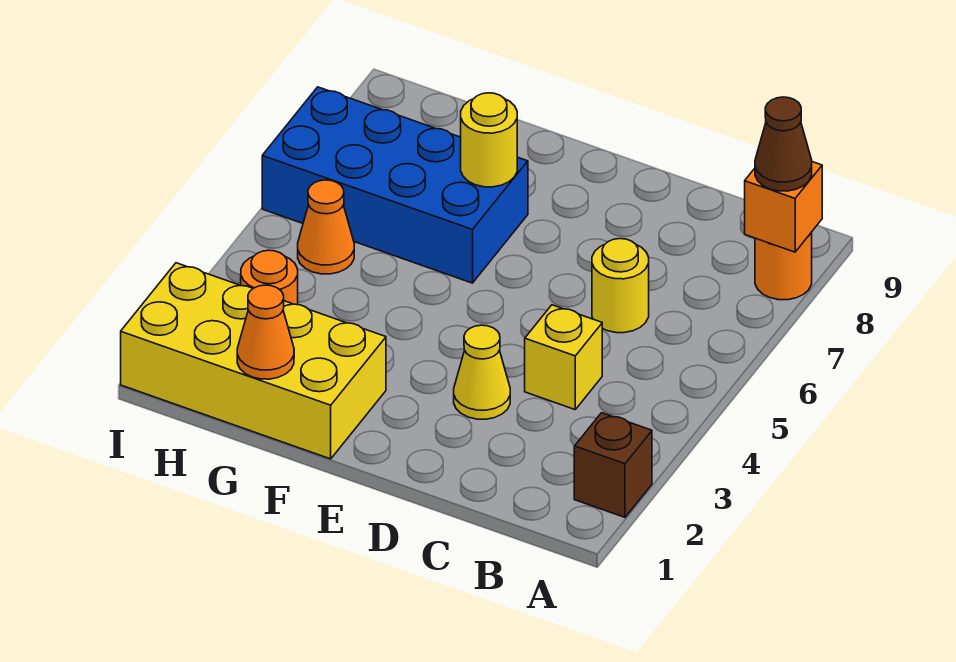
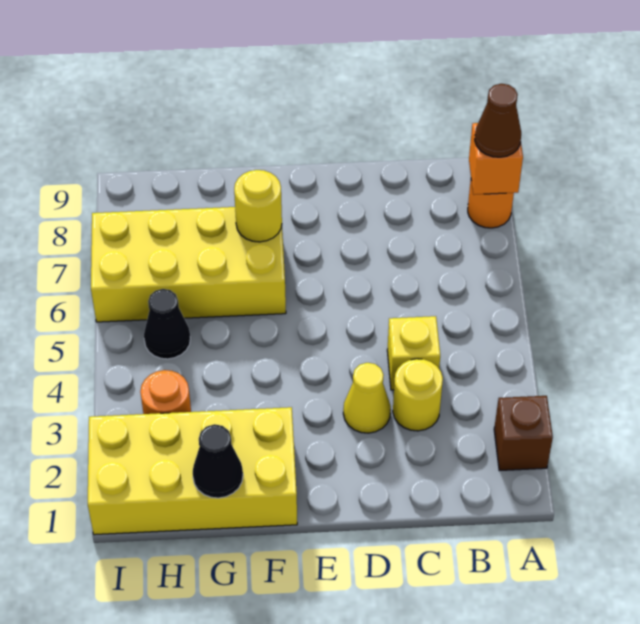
yellow round brick C6 level 1 -> yellow round brick C3 level 1
blue brick F6:I7 level 1 -> yellow brick F6:I7 level 1
orange cone G1 level 2 -> black cone G1 level 2
orange cone H5 level 1 -> black cone H5 level 1

